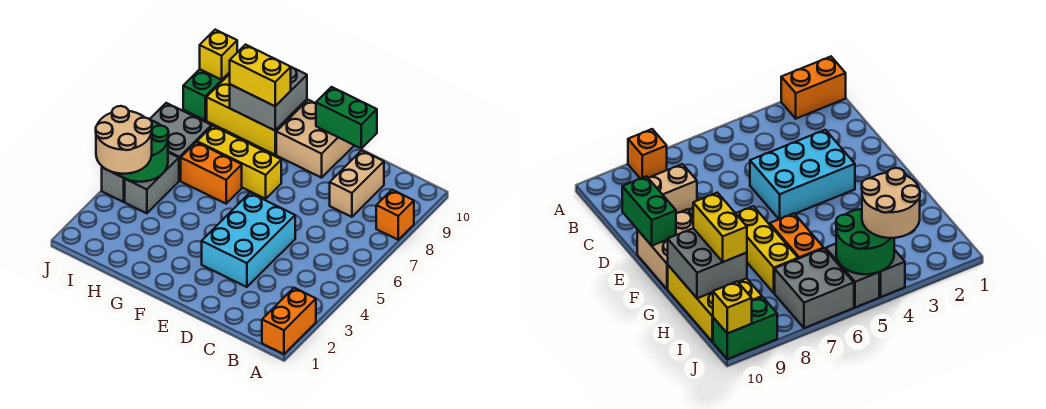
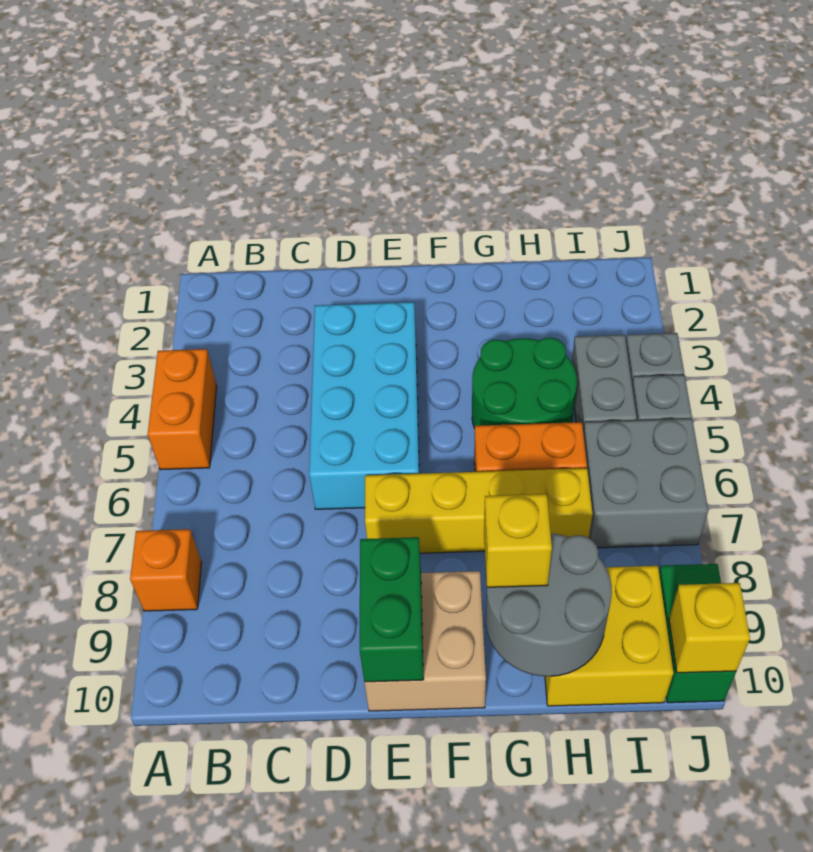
orange brick A1:A2 level 1 -> orange brick A4:A5 level 1
tan brick C8:C9 level 1 -> none
cyan brick D3:E5 level 1 -> cyan brick D3:E6 level 1
green brick D10:E10 level 2 -> green brick E9:E10 level 2
yellow brick F7:H7 level 1 -> yellow brick E7:H7 level 1
yellow brick G9:I10 level 1 -> yellow brick H9:I10 level 1
grey brick G9:H10 level 2 -> grey round brick G9:H10 level 2
yellow brick G9:H9 level 3 -> yellow brick G9 level 3
tan round brick I3:J4 level 3 -> none
green round brick I4:J5 level 2 -> green round brick G4:H5 level 1

